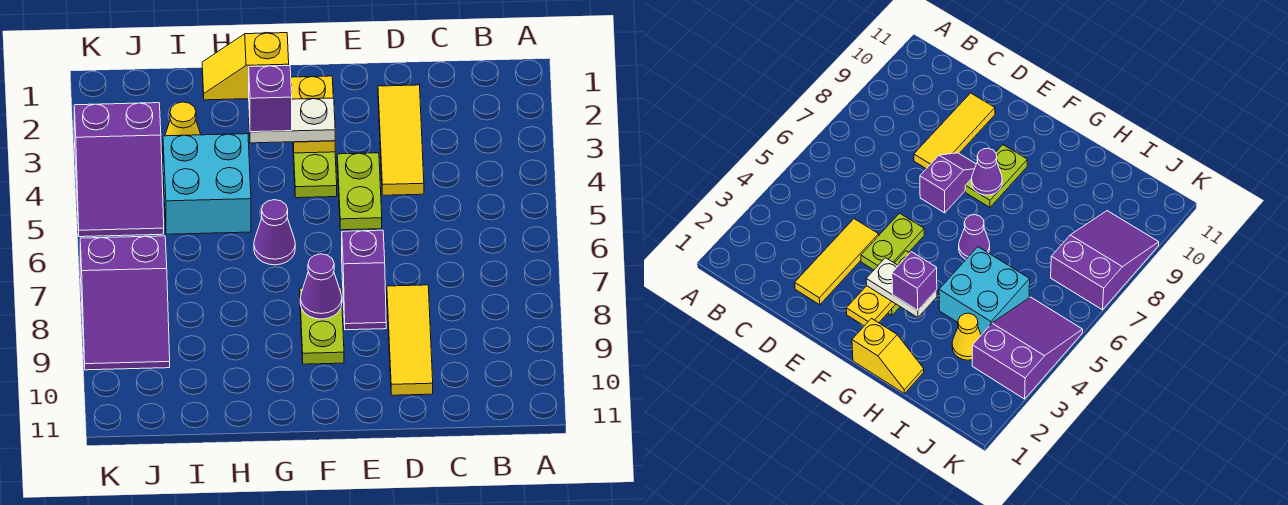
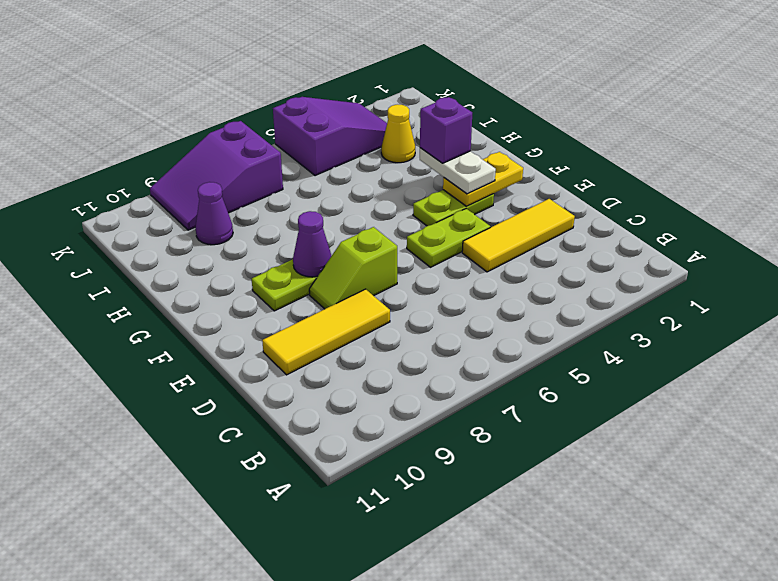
purple slope E7:E8 level 1 top 7 -> lime slope E7:E8 level 1 top 7
yellow slope G1:H1 level 1 top G -> none
purple cone G6 level 1 -> purple cone I9 level 1
cyan brick H4:I5 level 1 -> none
purple slope J3:K5 level 1 top 3 -> purple slope J3:K5 level 1 top 5

